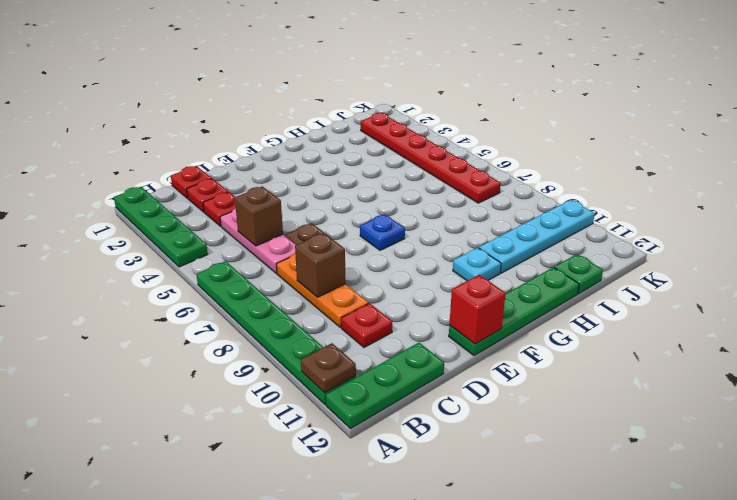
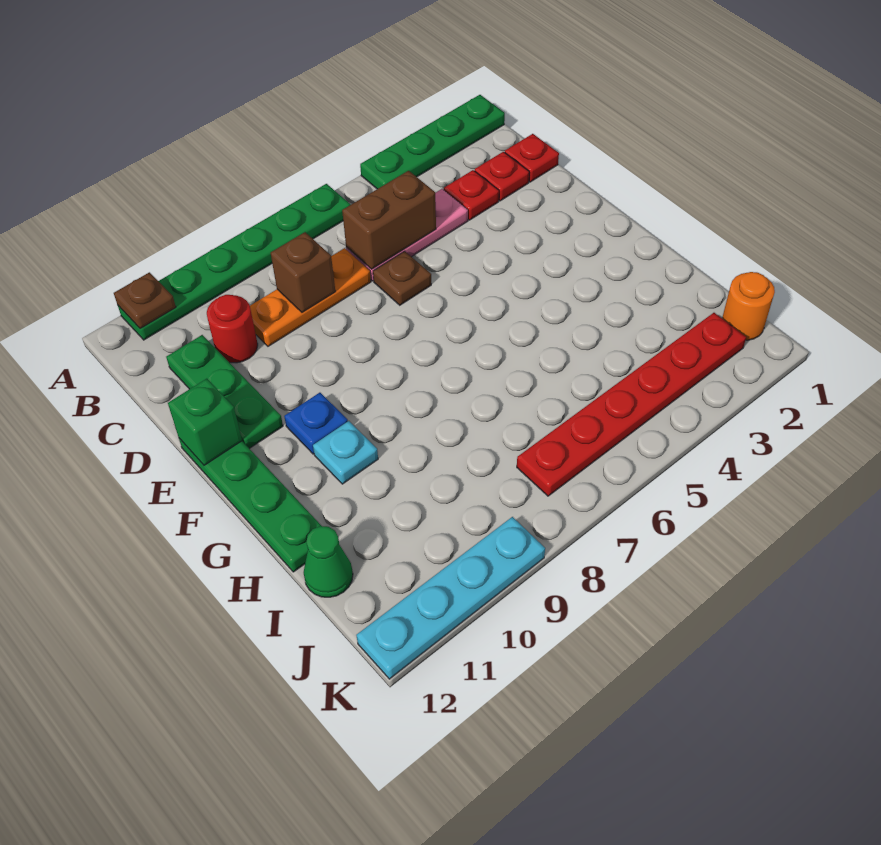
green plate A12:C12 level 1 -> green plate C11:E11 level 1
brown brick C5 level 2 -> brown brick C5:C6 level 2
red plate C10 level 1 -> red round brick C10 level 1
red brick E12 level 2 -> green brick E12 level 2
blue plate F7 level 1 -> blue plate F10 level 1
cyan plate H10:K10 level 1 -> cyan plate K9:K12 level 1
green plate I12 level 1 -> green cone I12 level 1
none -> orange round brick J1 level 1

